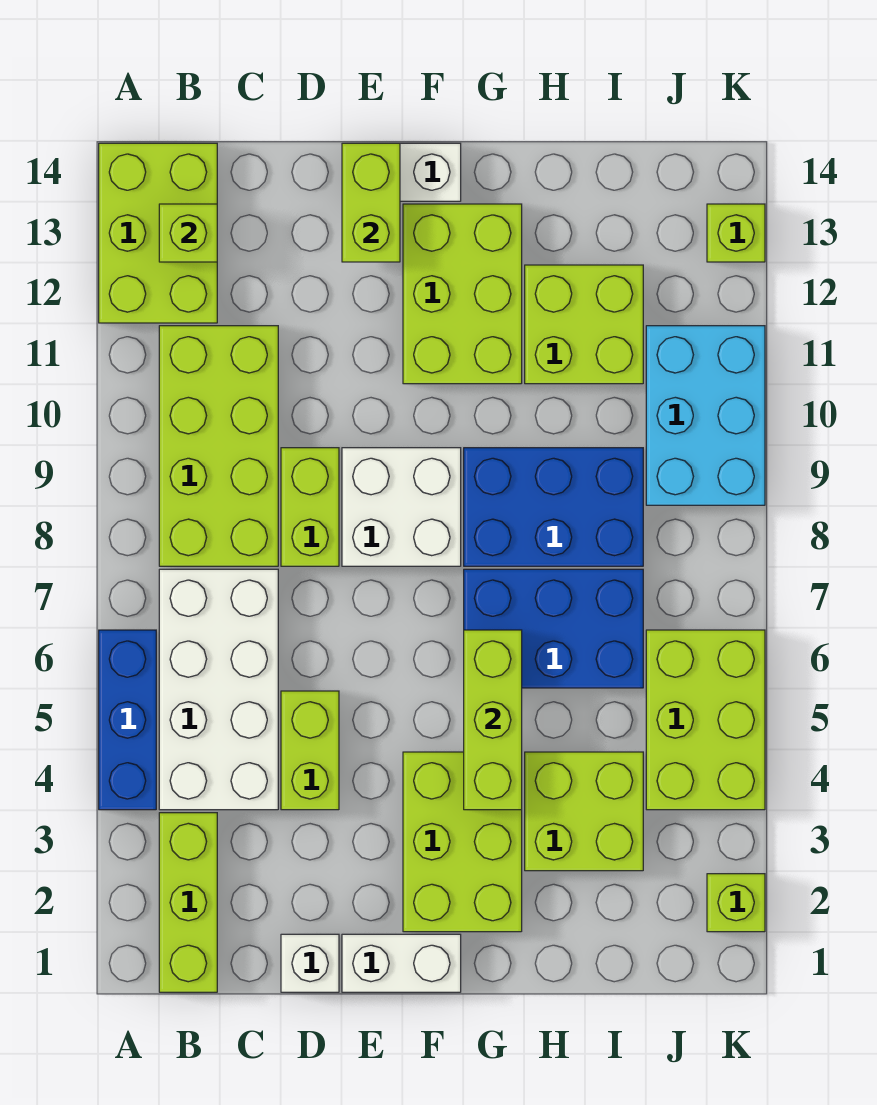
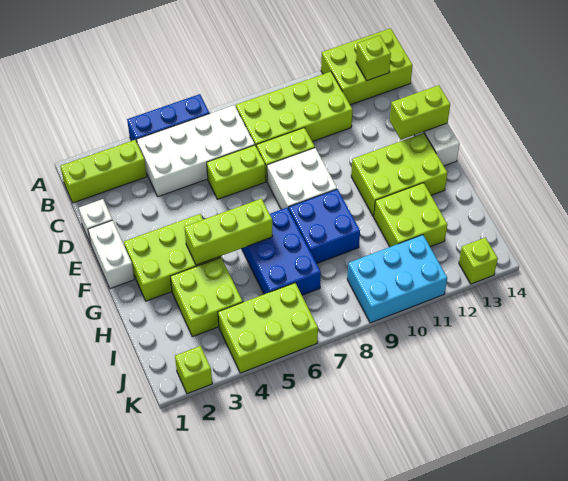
lime brick D4:D5 level 1 -> lime brick D6:D7 level 1
blue brick G8:I9 level 1 -> blue brick G8:H9 level 1

